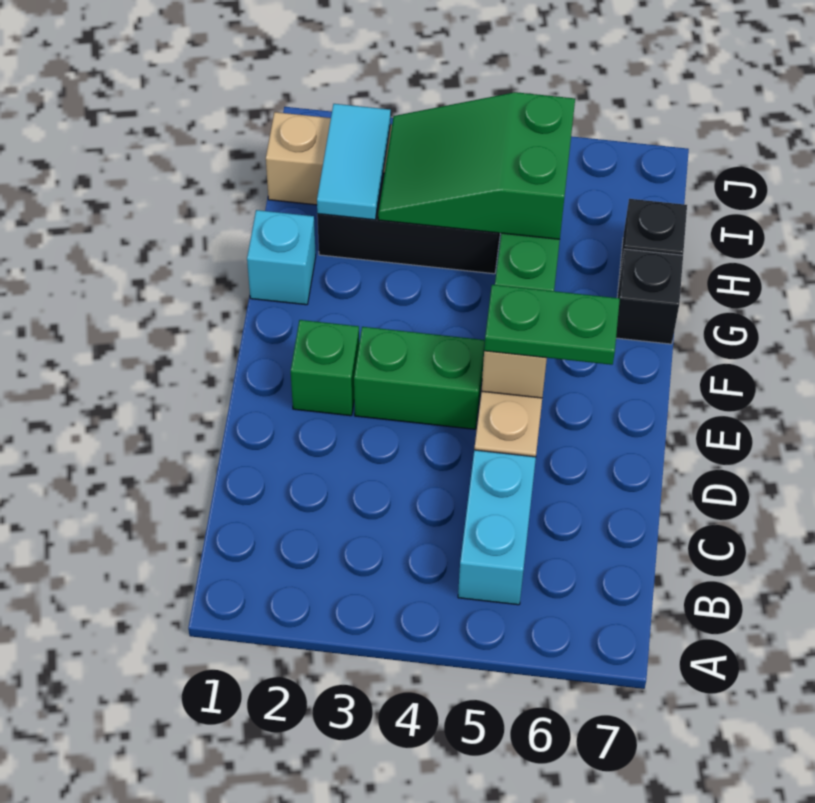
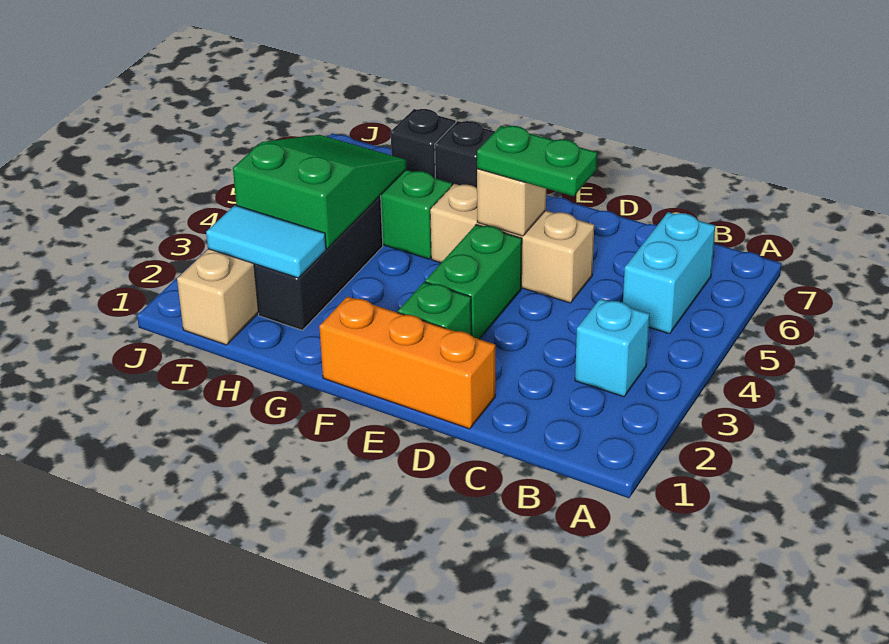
cyan brick B5:C5 level 1 -> cyan brick B5:B6 level 1
none -> orange brick D1:F1 level 1
green plate E5:E6 level 3 -> green plate D5:E5 level 3
cyan brick G1 level 1 -> cyan brick B3 level 1
green slope H3:I5 level 2 top 5 -> green slope H3:I5 level 2 top 3

